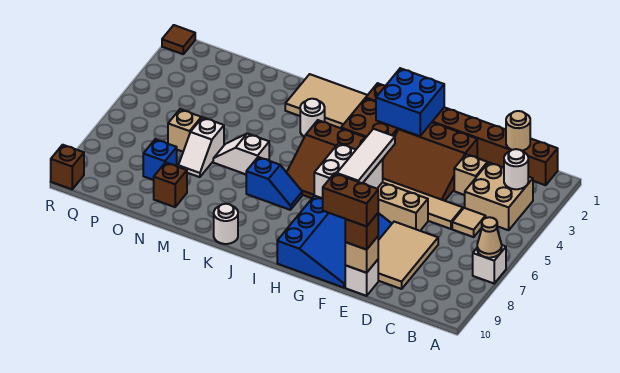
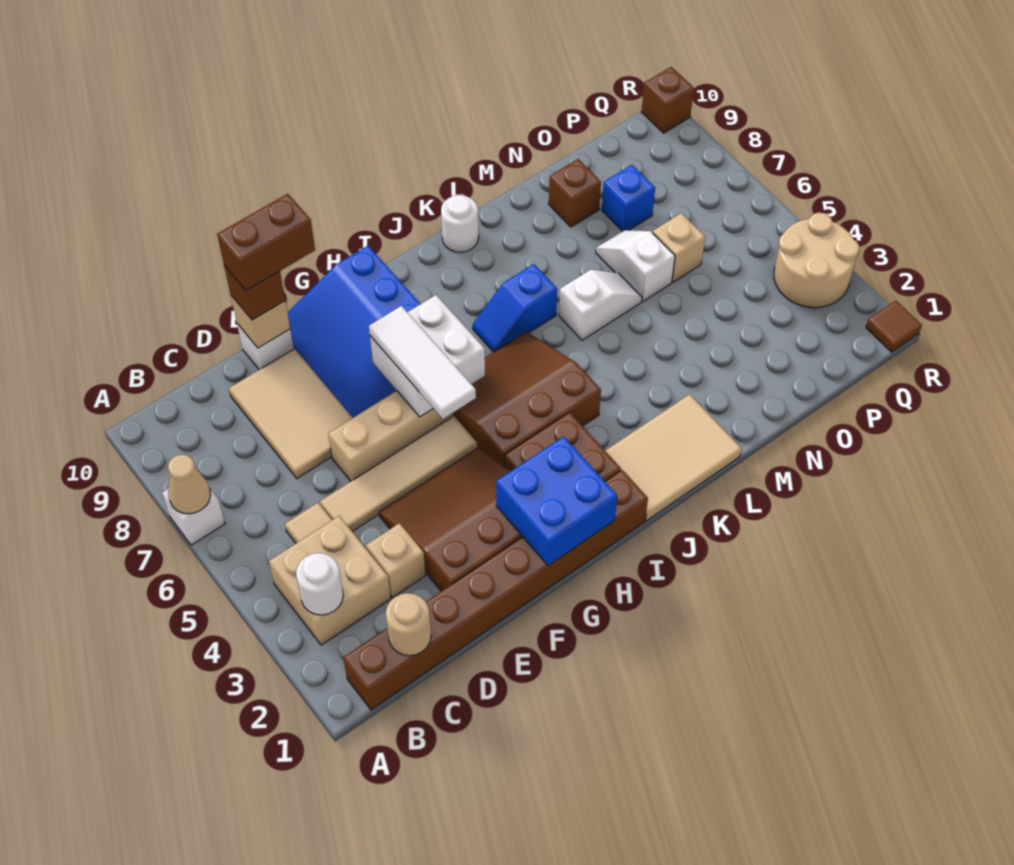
white round brick K3 level 1 -> none
none -> tan round brick Q3:R4 level 1

